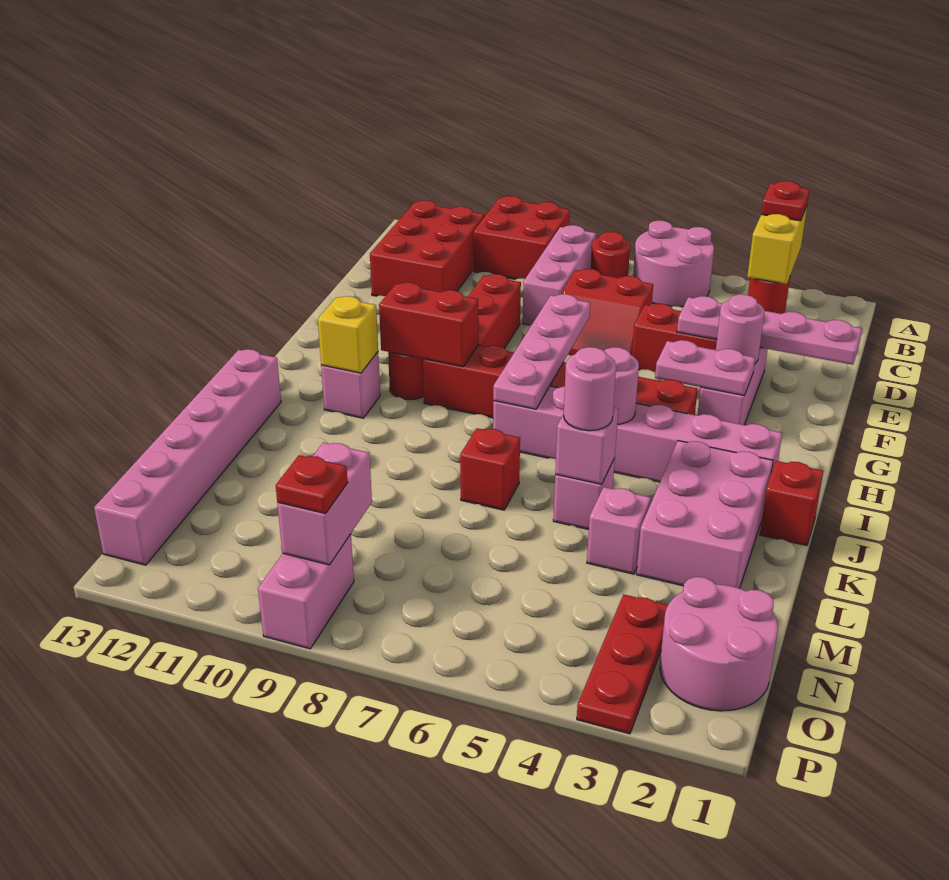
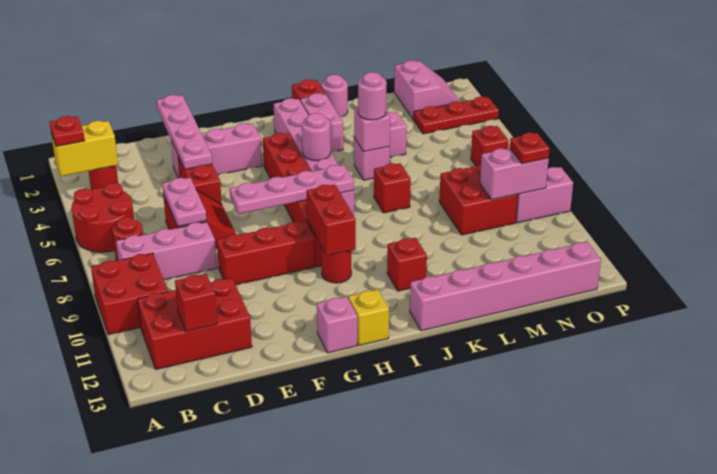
pink round brick A5:B6 level 1 -> red round brick A5:B6 level 1
none -> red brick C12 level 2
pink round brick F3 level 2 -> pink round brick K1 level 1
pink plate G3:G4 level 2 -> pink plate D6:D7 level 2
pink brick I11 level 1 -> pink brick G13 level 1
yellow brick I11 level 2 -> yellow brick H13 level 1
pink brick J2:L3 level 1 -> pink brick J2:J3 level 1
none -> red brick J11 level 1
none -> red brick M8:N9 level 1
pink round brick N1:O2 level 1 -> pink slope N1:O2 level 1 top N
none -> red brick O6 level 1

